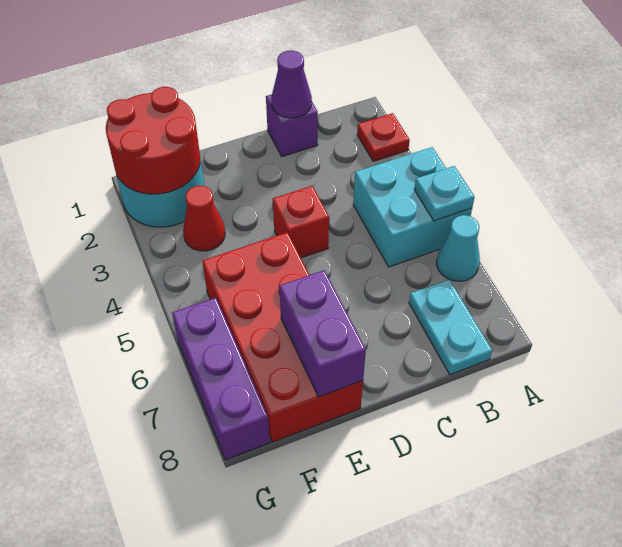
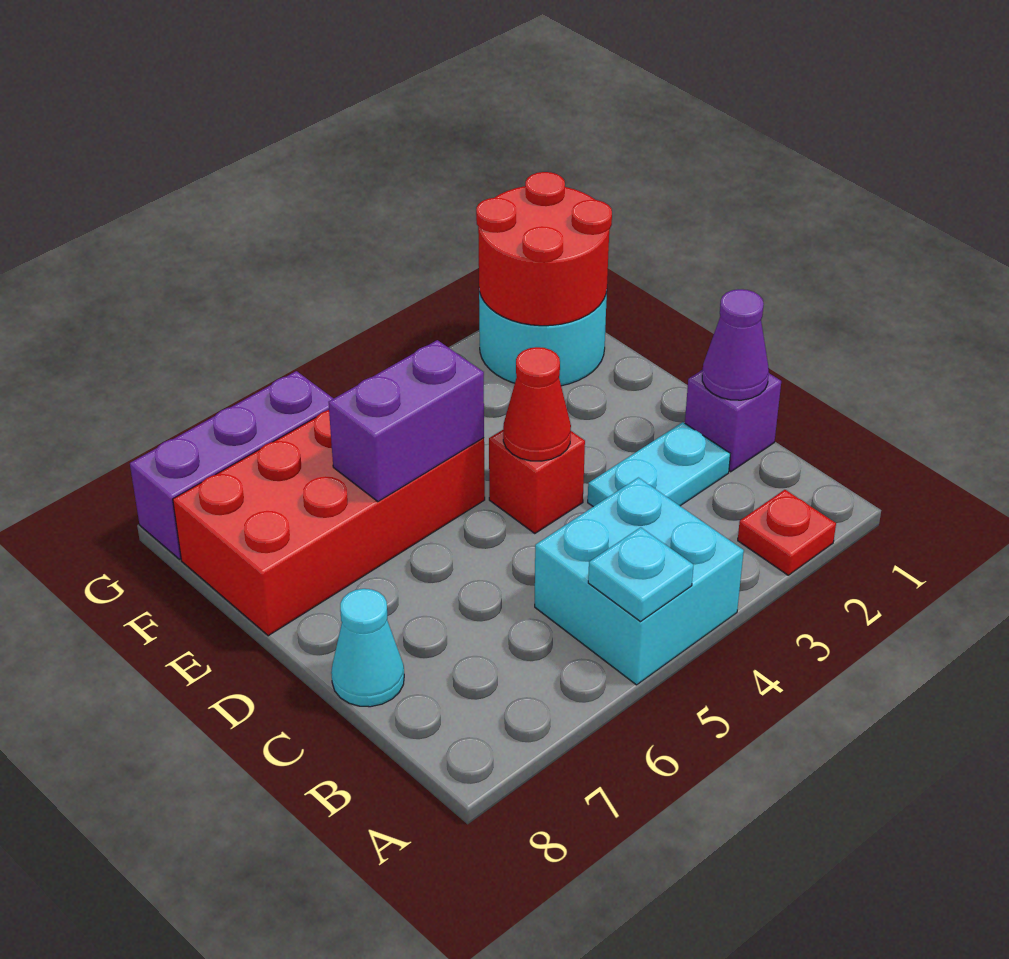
cyan cone A6 level 1 -> cyan cone C8 level 1
cyan plate B7:B8 level 1 -> cyan plate C2:C3 level 1
purple brick E7:E8 level 2 -> purple brick E5:E6 level 2
red cone F3 level 1 -> red cone D4 level 2

